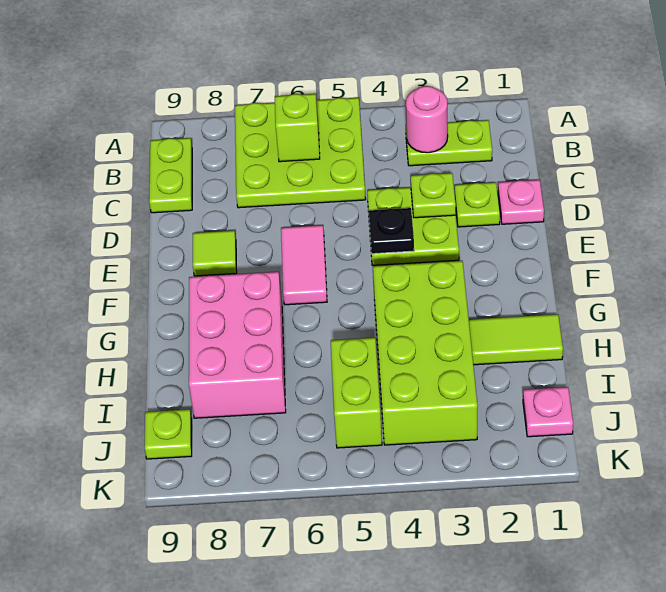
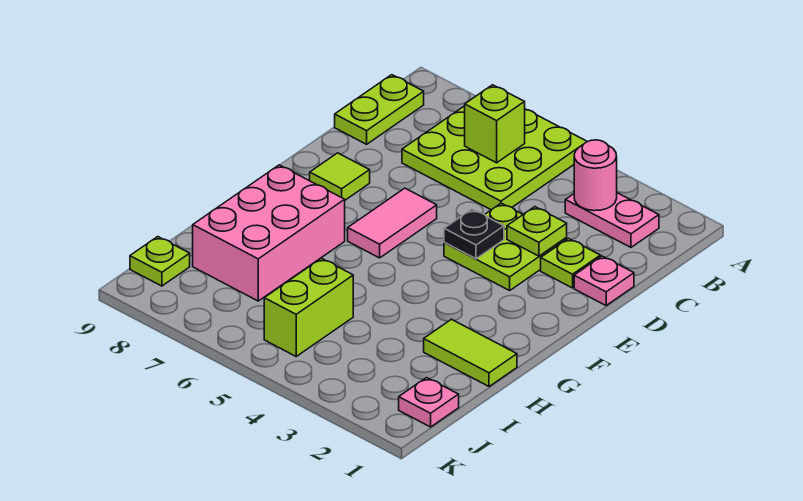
lime plate B2:B3 level 1 -> pink plate B2:B3 level 1
lime brick G3:J4 level 1 -> none

